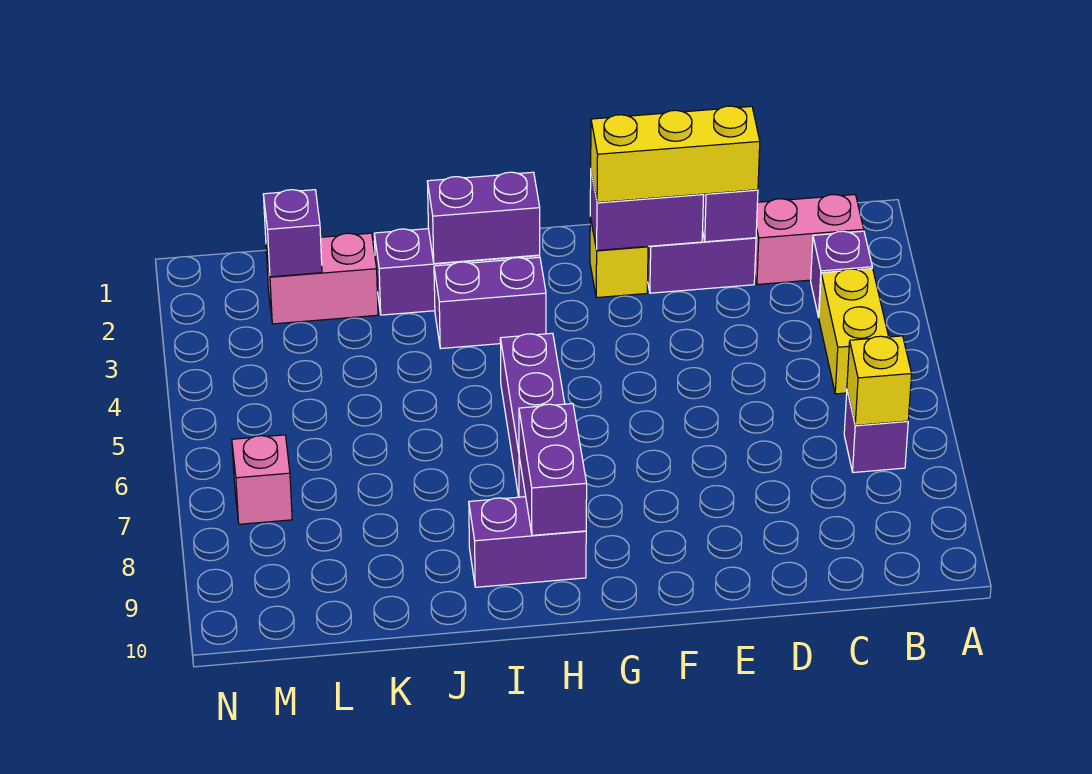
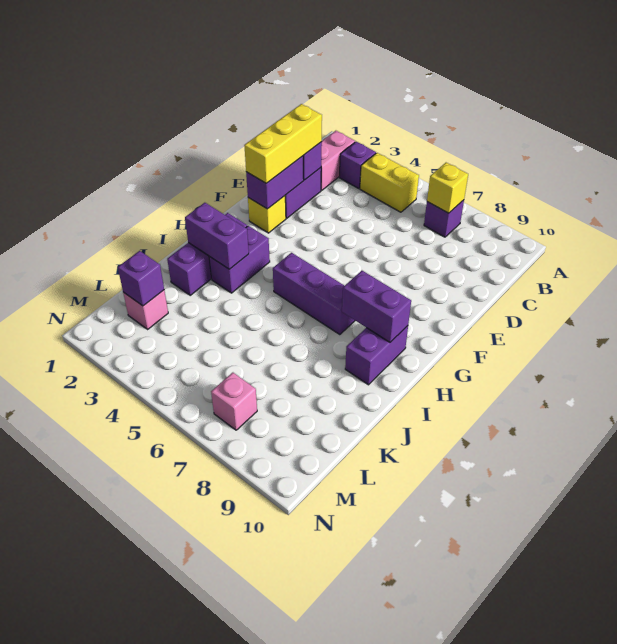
purple brick H2:I2 level 2 -> purple brick I2:I3 level 2
pink brick K2:L2 level 1 -> pink brick L2 level 1

